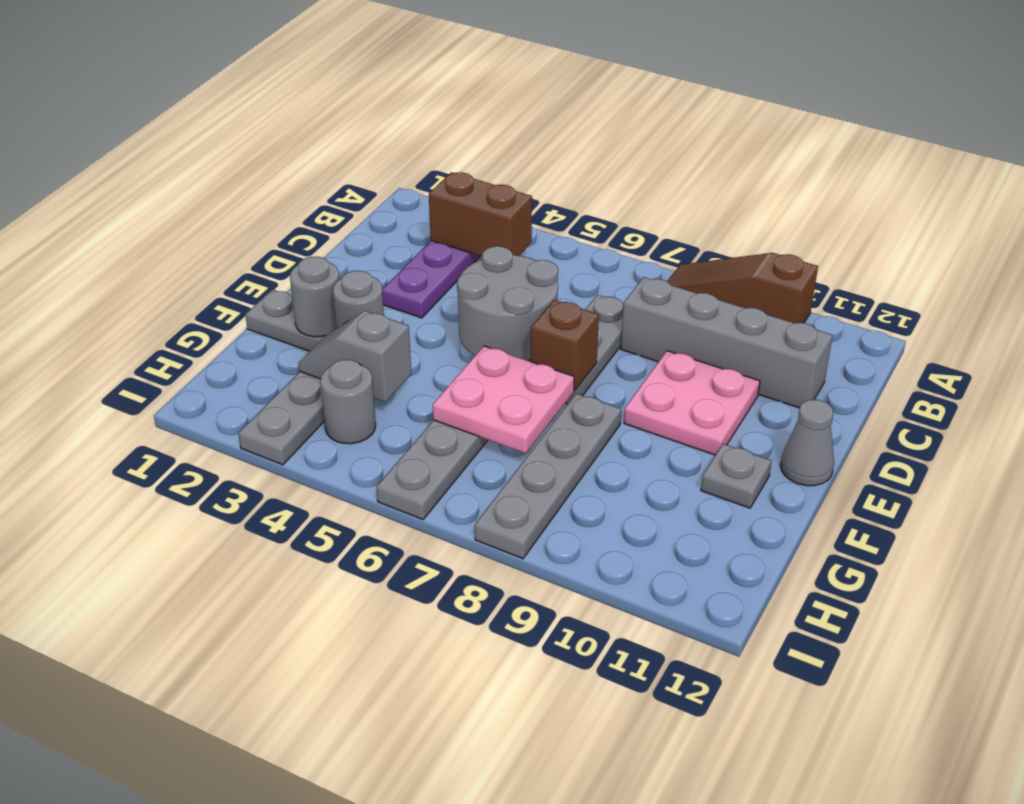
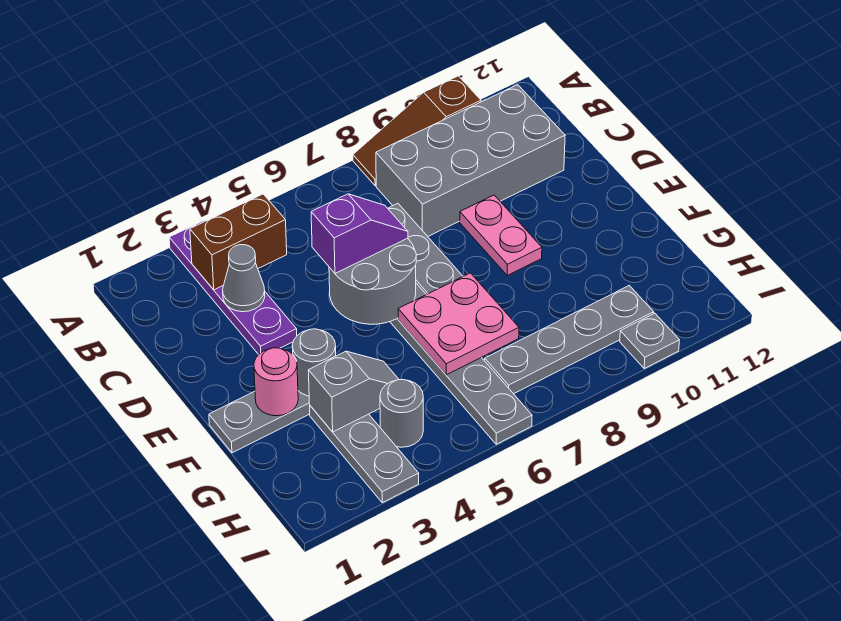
grey brick C8:C11 level 1 -> grey brick B8:C11 level 1
none -> purple slope D5:D6 level 3 top 5
pink plate D9:E10 level 1 -> pink plate D9:E9 level 1
brown brick E7 level 2 -> none
grey cone E12 level 1 -> grey cone C3 level 2
grey round brick F2 level 2 -> pink round brick F2 level 2
grey plate F8:I8 level 1 -> grey plate H7:H10 level 1
grey plate F11 level 1 -> grey plate I10 level 1
grey slope G3:G4 level 2 top 4 -> grey slope G3:G4 level 2 top 3

